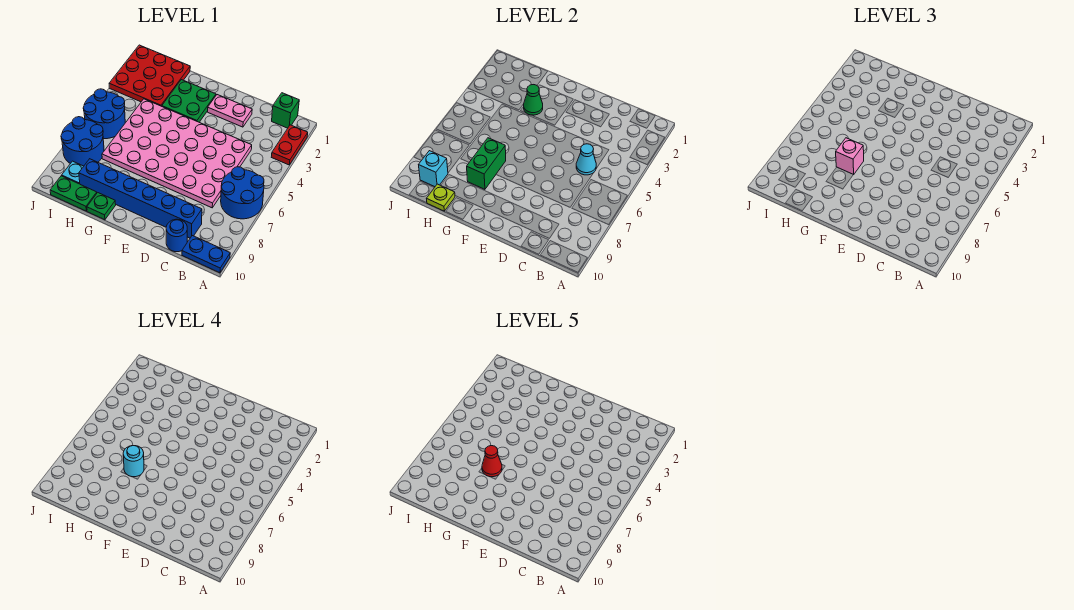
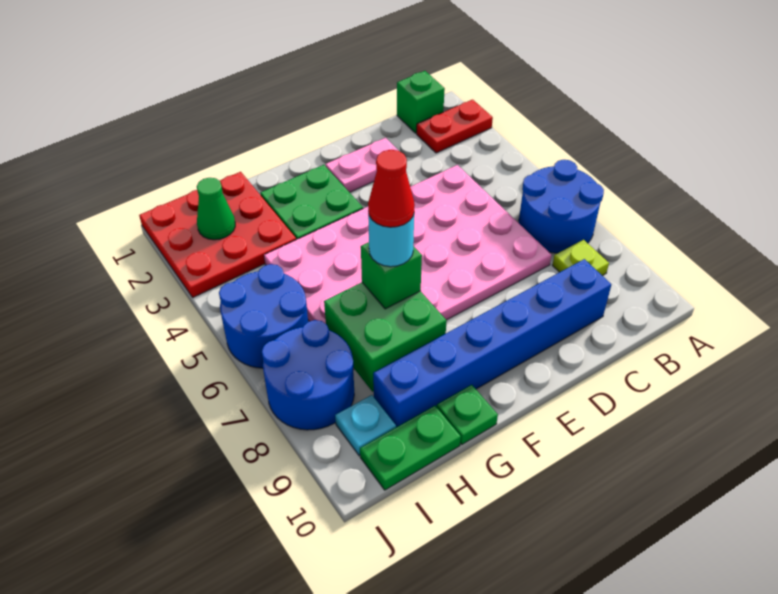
red plate A2:A3 level 1 -> red plate A2:B2 level 1
blue plate A10:B10 level 1 -> none
cyan cone C5 level 2 -> none
blue round brick C10 level 1 -> none
green cone G3 level 2 -> green cone I2 level 2
green brick G7:G8 level 2 -> green brick G7:H8 level 2
pink brick G7 level 3 -> green brick G7 level 3
lime plate H10 level 2 -> lime plate B8 level 1
cyan brick I9 level 2 -> none

